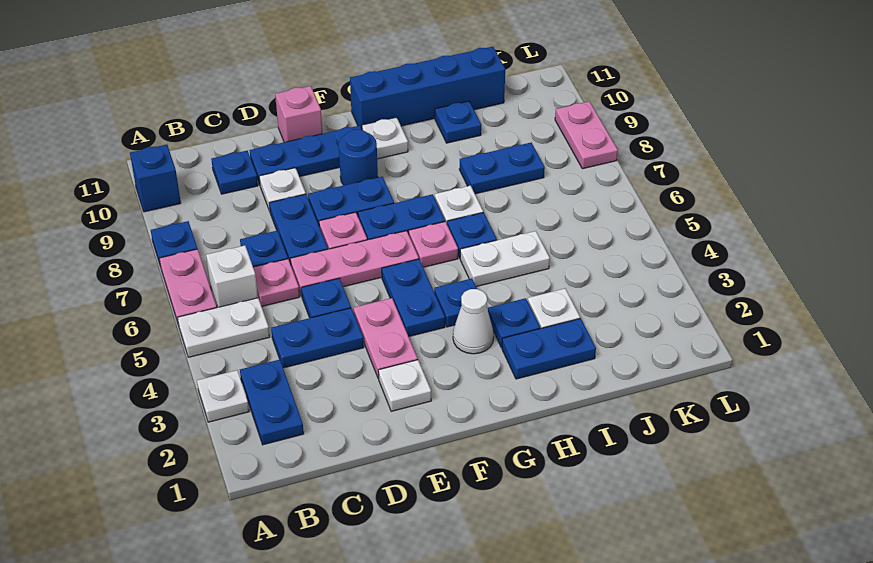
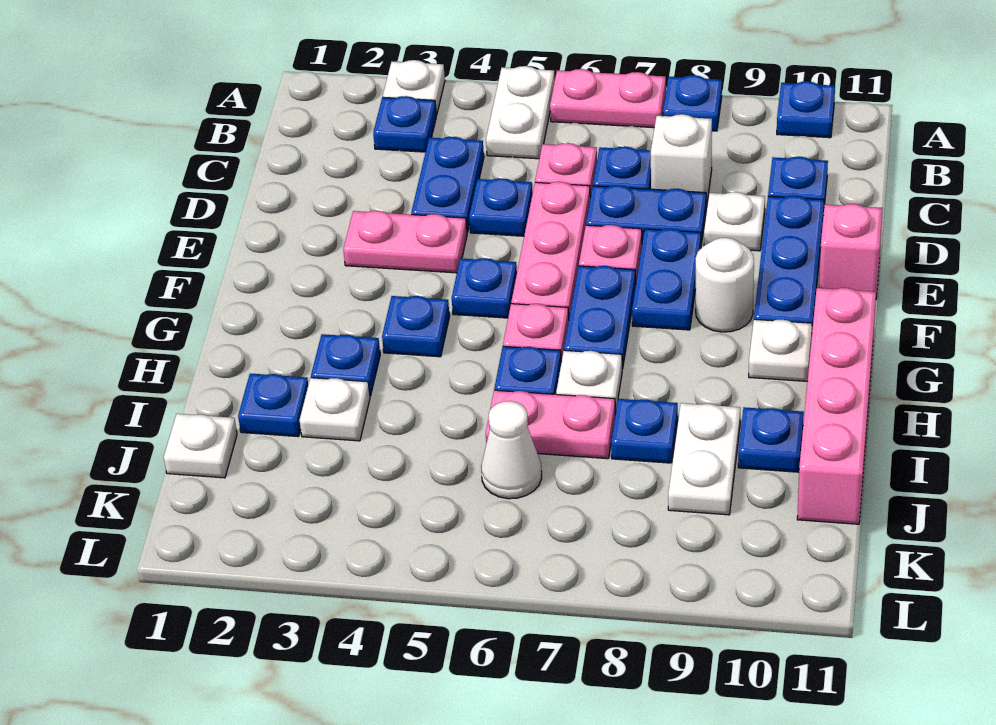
blue brick A10 level 1 -> blue plate A10 level 1
blue plate B2:B3 level 1 -> blue plate B3 level 1
white brick B6 level 1 -> white brick C8 level 1
white plate E2 level 1 -> white plate J1 level 1
blue plate F4:F5 level 1 -> blue plate F5 level 1
blue round brick F9 level 1 -> white round brick F9 level 1
white cone G3 level 1 -> white cone J6 level 1
blue brick G11:J11 level 1 -> pink brick G11:J11 level 1
blue plate H2:I2 level 1 -> blue plate I2 level 1
white plate H5:I5 level 1 -> white plate I9:J9 level 1
blue plate I8:J8 level 1 -> blue plate I8 level 1
pink plate L8:L9 level 1 -> pink plate I6:I7 level 1

